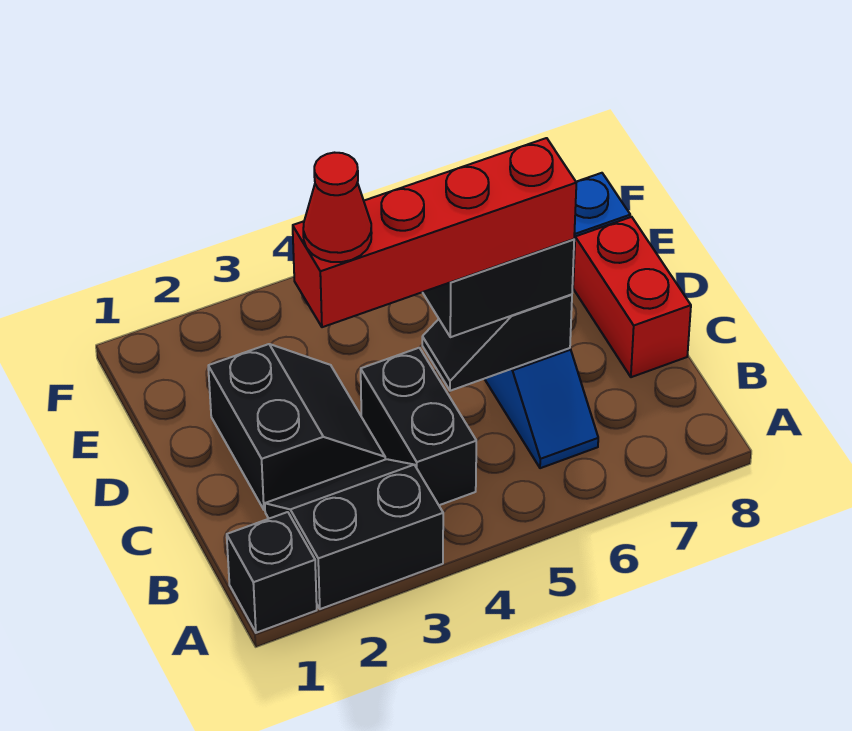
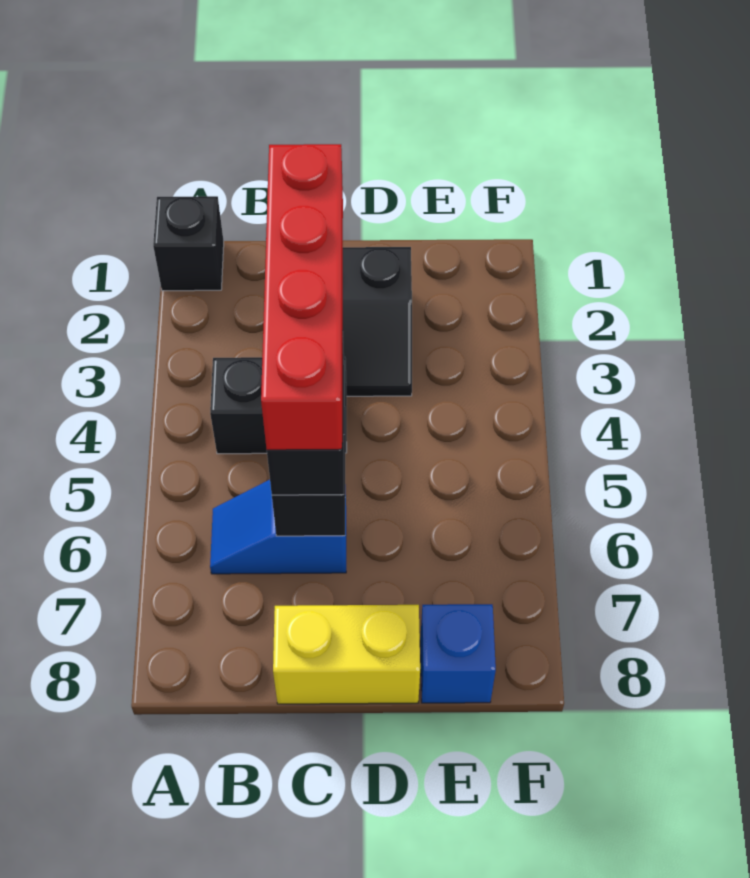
black slope A2:B3 level 1 top A -> none
red cone C3 level 5 -> none
red brick C8:D8 level 1 -> yellow brick C8:D8 level 1

